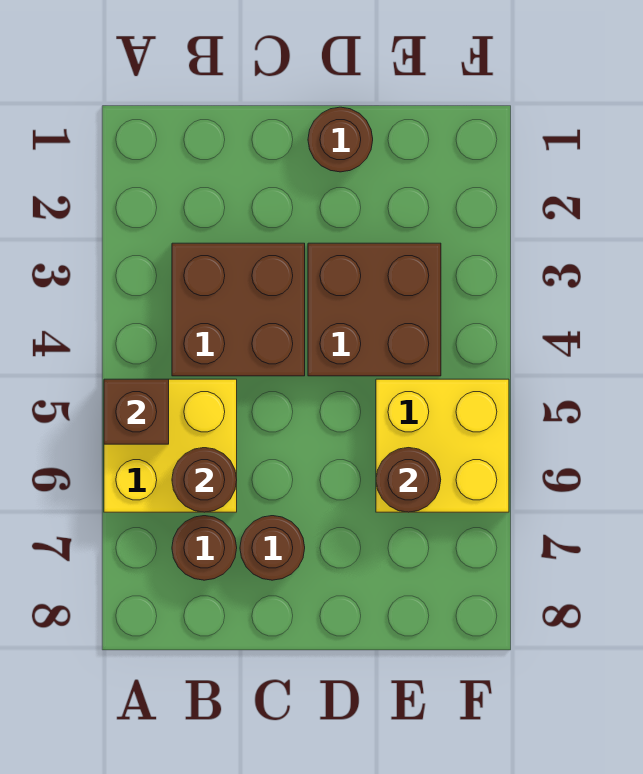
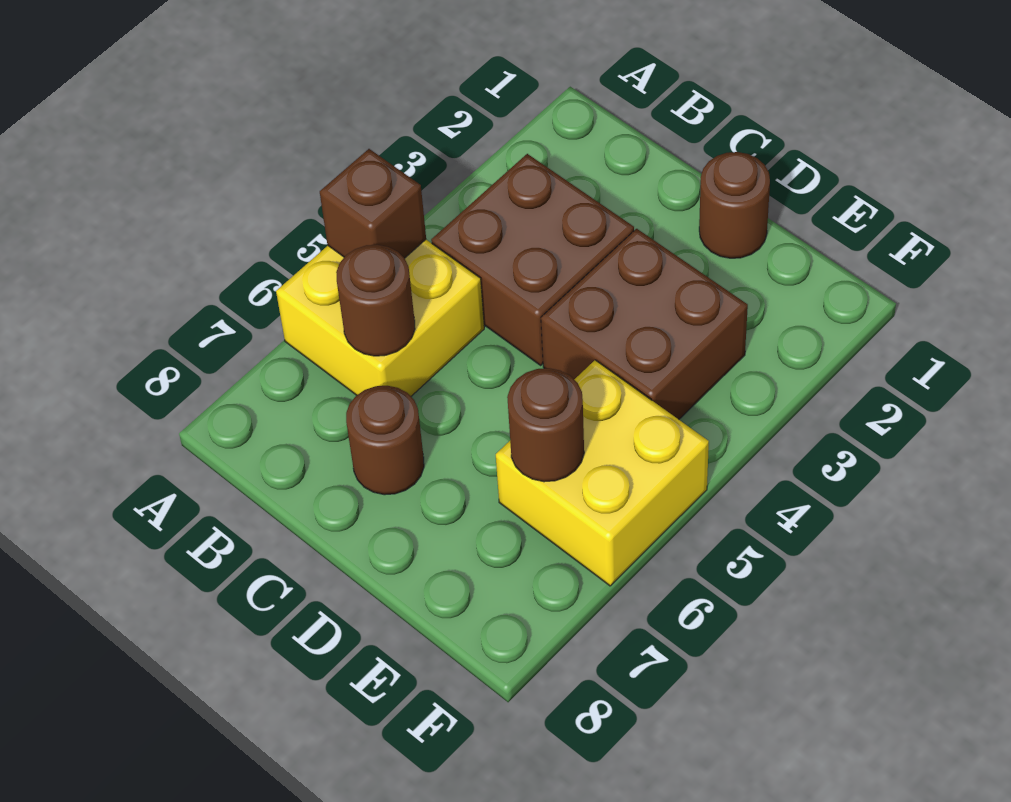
brown round brick B7 level 1 -> none

